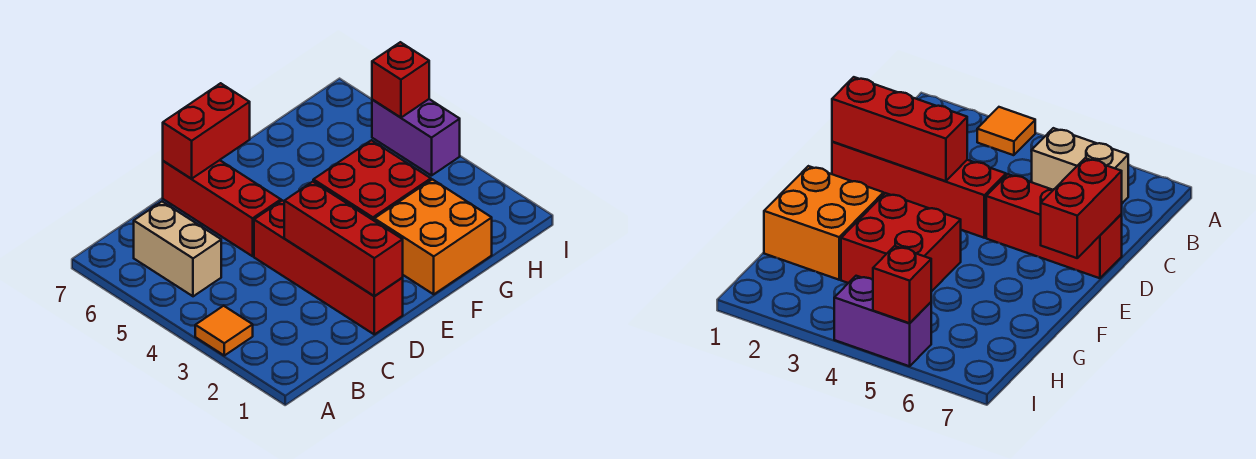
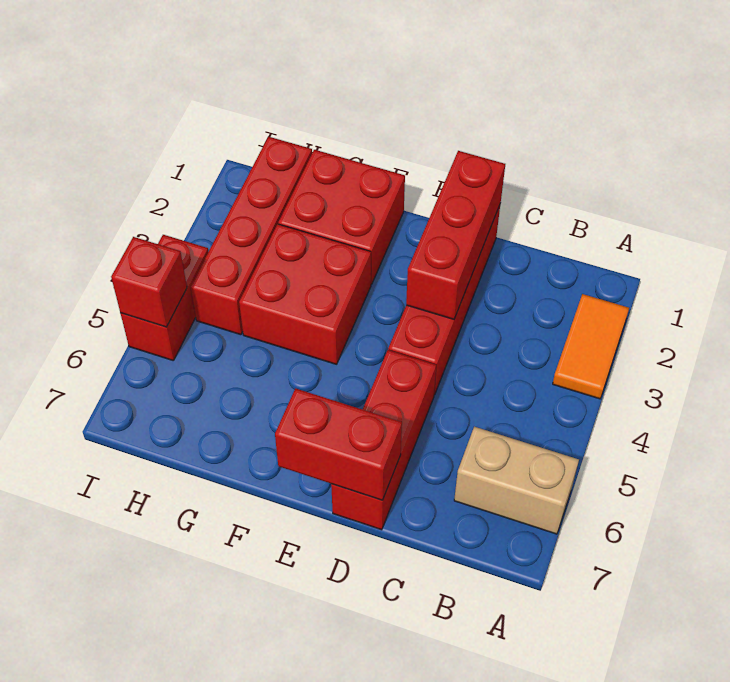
orange tile A3 level 1 -> orange tile A2:A3 level 1
tan brick B5:B6 level 1 -> tan brick A6:B6 level 1
orange brick F1:G2 level 1 -> red brick F1:G2 level 1
none -> red brick H1:H4 level 1
purple brick I4:I5 level 1 -> red brick I4:I5 level 1

